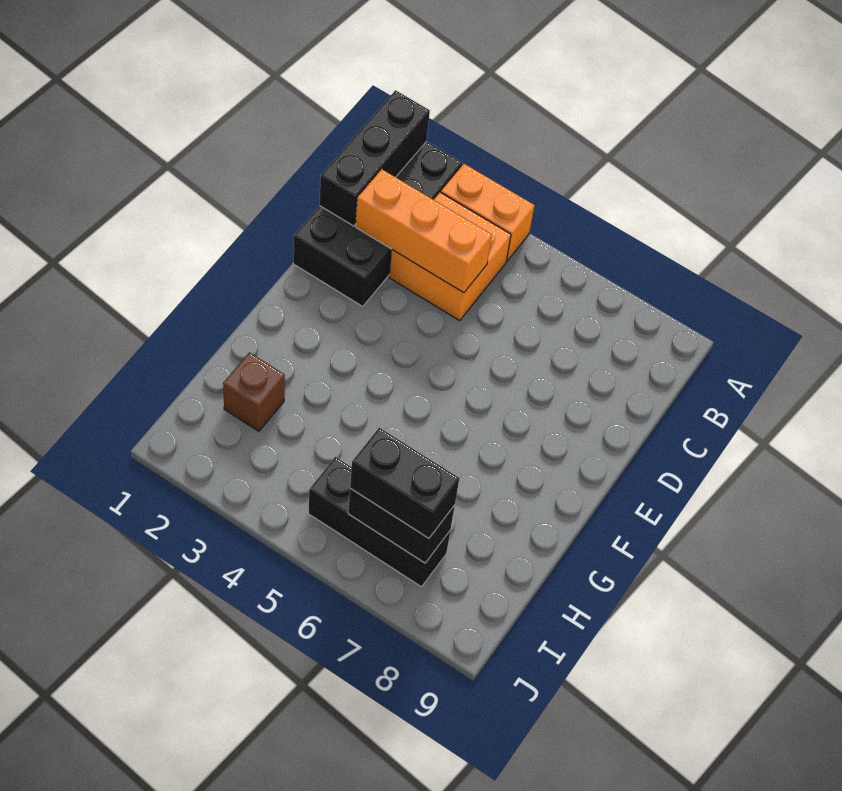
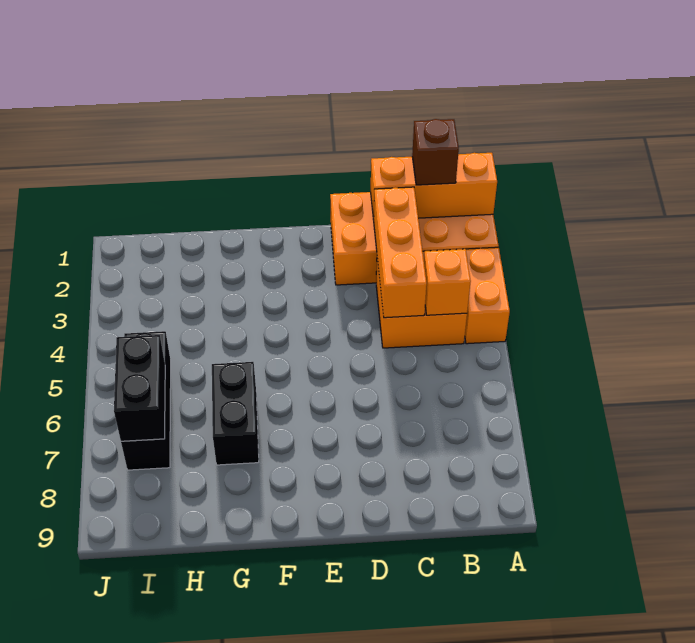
black brick A1:D2 level 1 -> orange brick A1:D2 level 1
black brick A1:C1 level 2 -> orange brick A1:C1 level 2
none -> orange brick B4 level 2
brown brick H2 level 1 -> brown brick B1 level 3
black brick I6:I7 level 3 -> black brick G6:G7 level 1

